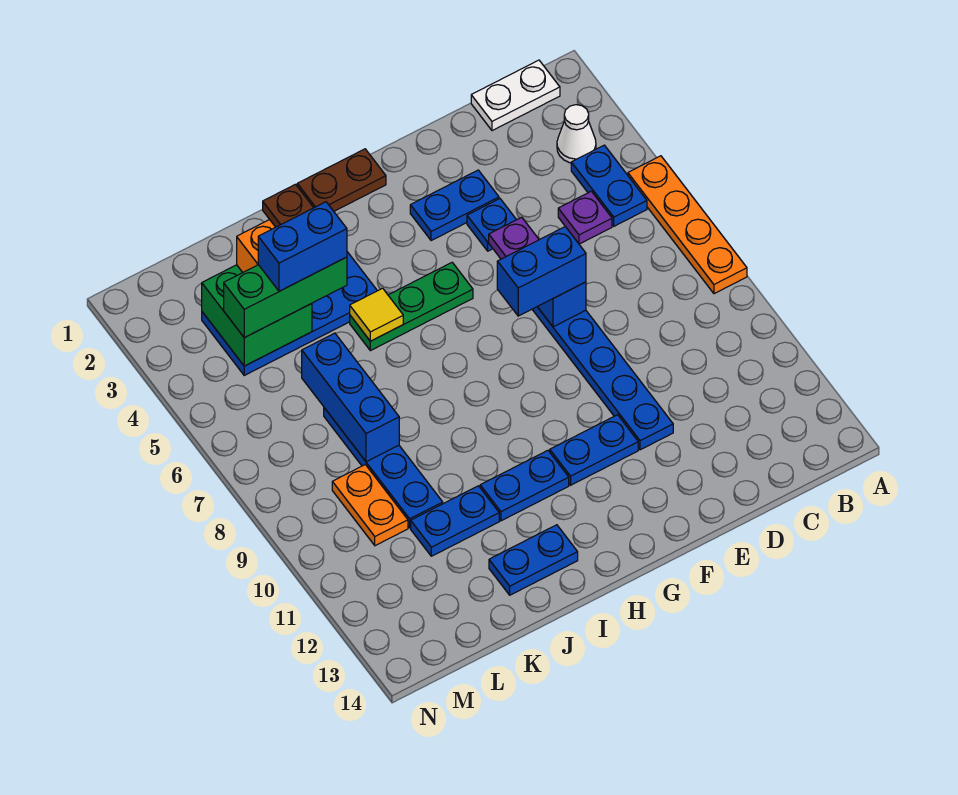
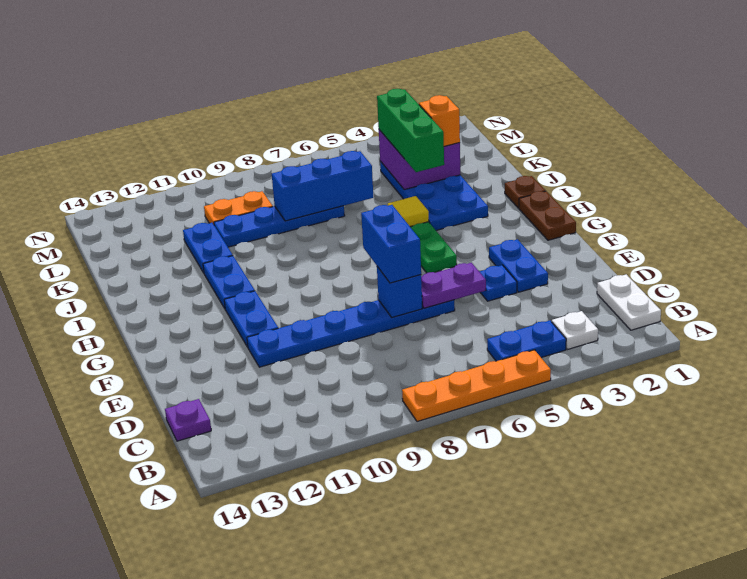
white cone B3 level 1 -> white plate B3 level 1
purple plate C5 level 1 -> purple plate C14 level 1
blue plate I13:J13 level 1 -> none
blue brick J4:K4 level 4 -> none
green brick K3:L4 level 2 -> purple brick K3:L4 level 2

